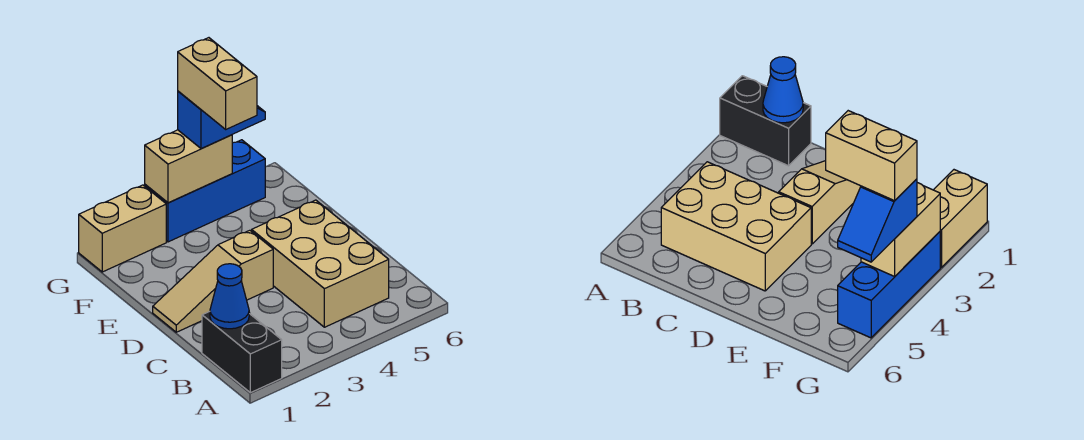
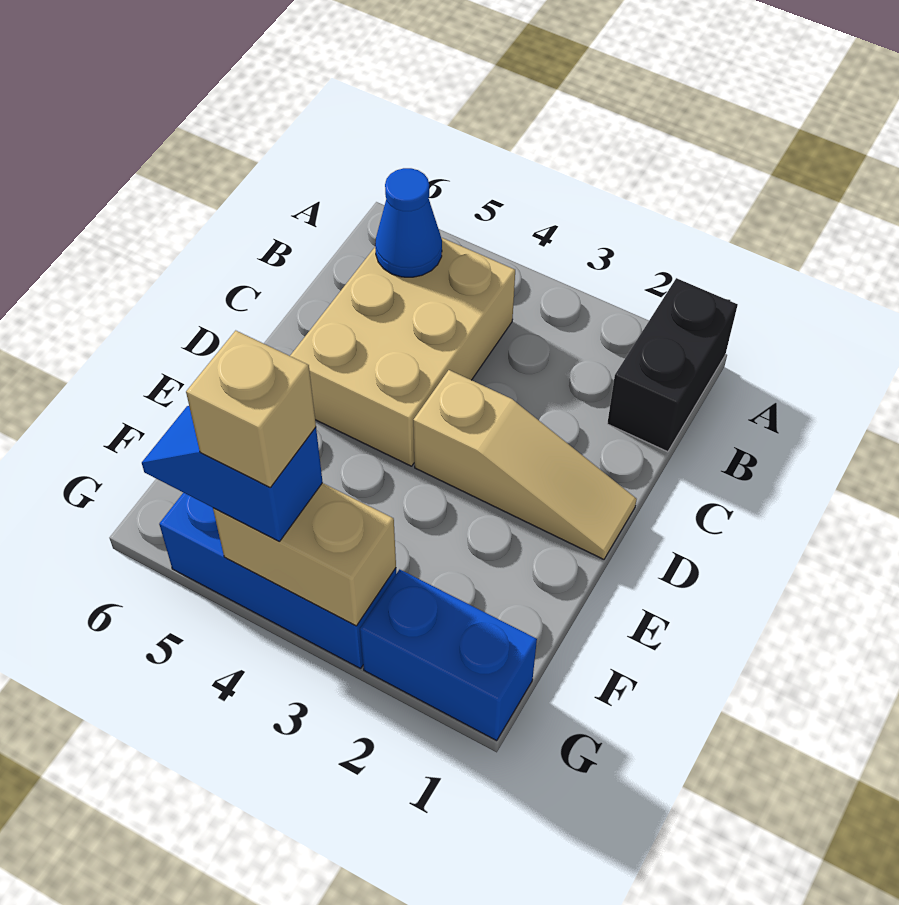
blue cone B1 level 2 -> blue cone B5 level 2
tan brick F4:G4 level 4 -> tan brick G4 level 4
tan brick G1:G2 level 1 -> blue brick G1:G2 level 1

